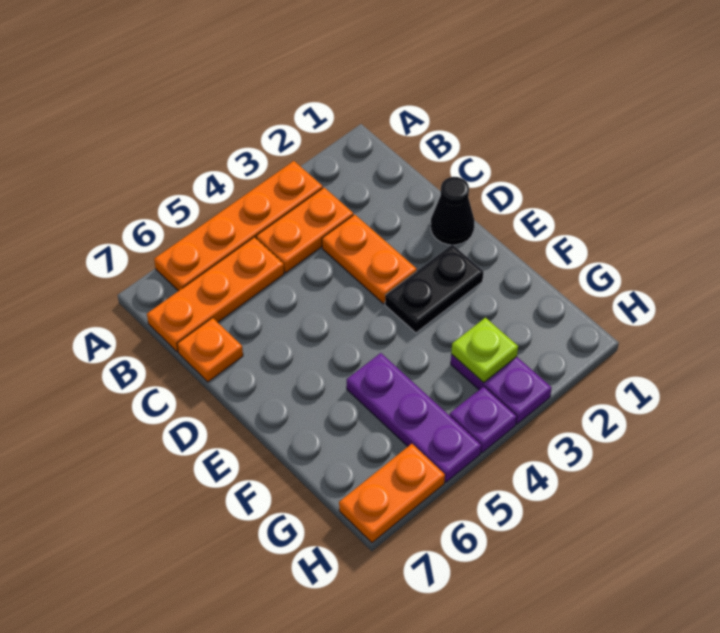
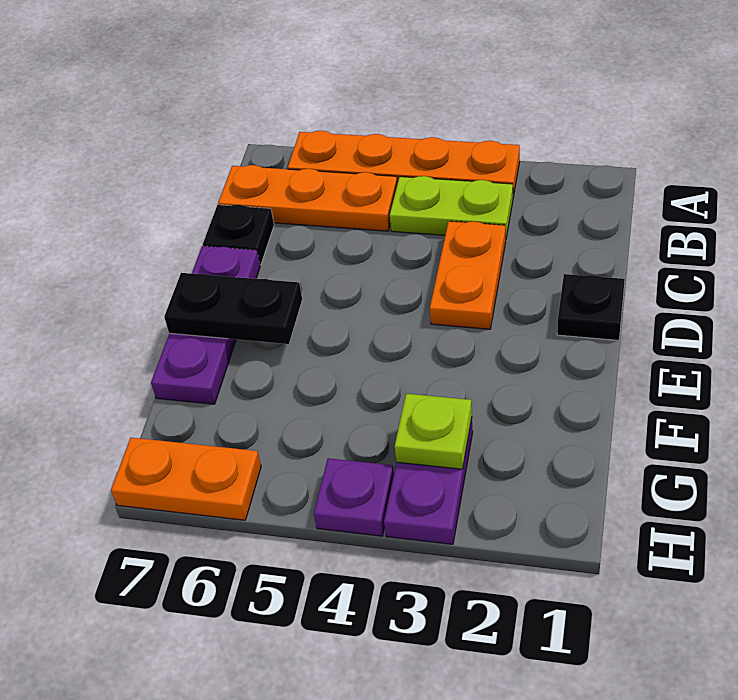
orange plate B3:B4 level 1 -> lime plate B3:B4 level 1
orange plate C7 level 1 -> black plate C7 level 1
black cone D1 level 1 -> black plate D1 level 1
black plate E2:E3 level 1 -> black plate E6:E7 level 2
purple plate F5:H5 level 1 -> purple plate D7:F7 level 1

